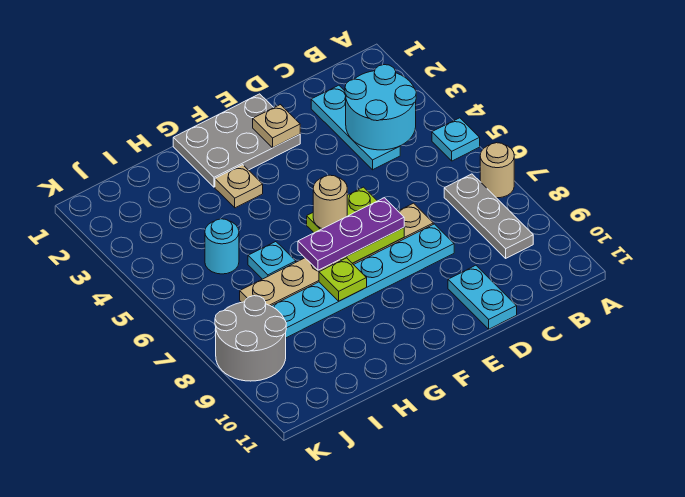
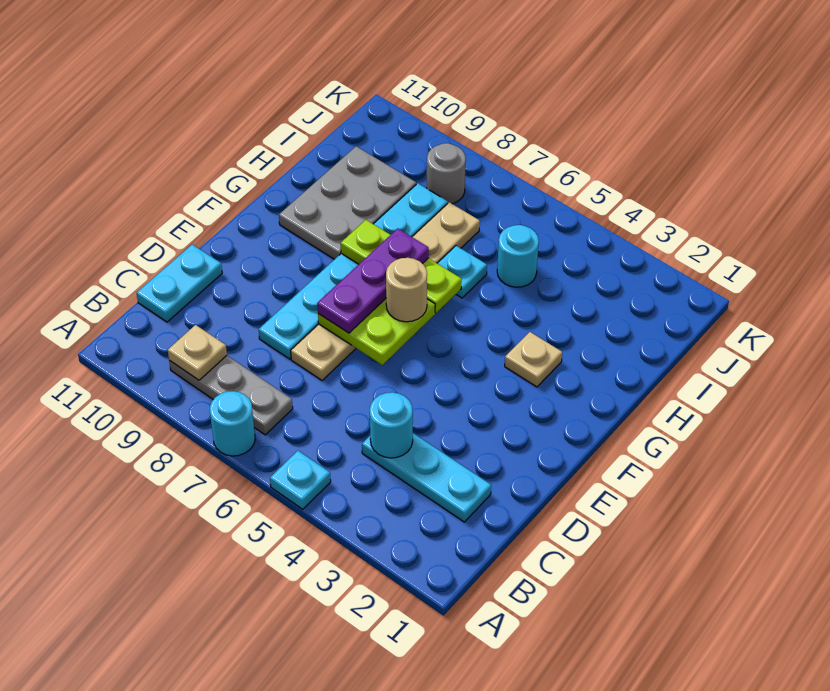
tan round brick A7 level 1 -> cyan round brick A7 level 1
cyan round brick B3:C4 level 2 -> cyan round brick C4 level 2
cyan plate D10:D11 level 1 -> cyan plate C11:D11 level 1
grey plate E1:G2 level 1 -> grey plate G9:I10 level 1
tan plate E2 level 2 -> tan plate B9 level 2
lime plate G8 level 2 -> lime plate G6:G8 level 2
grey round brick J8:K9 level 1 -> grey round brick J8 level 1

